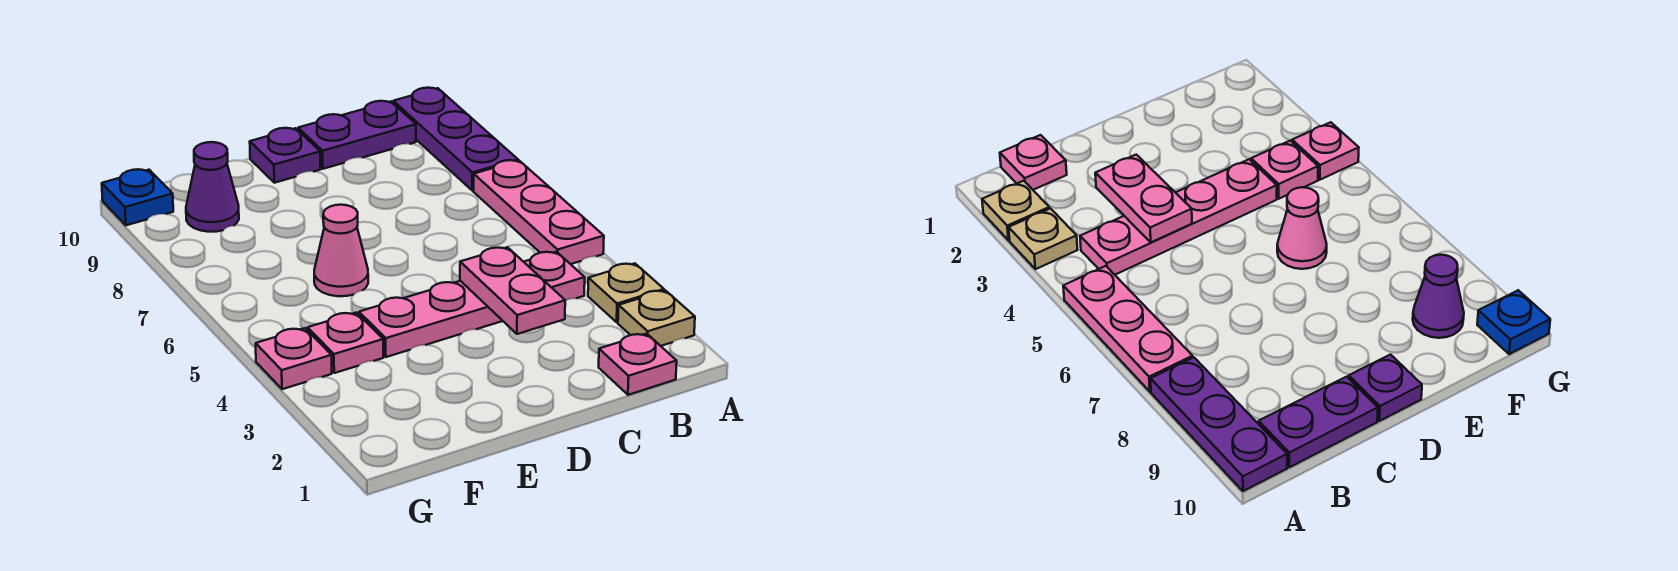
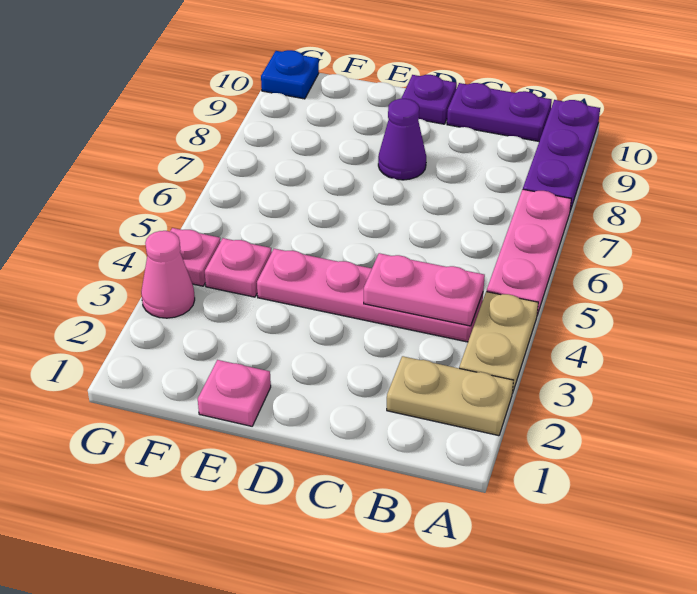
tan plate A2 level 1 -> tan plate A2:B2 level 1
tan plate A3 level 1 -> tan plate A3:A4 level 1
pink plate B1 level 1 -> pink plate E1 level 1
pink plate C3:C4 level 2 -> pink plate B4:C4 level 2
pink cone E6 level 1 -> pink cone G3 level 1
purple cone F9 level 1 -> purple cone D8 level 1

